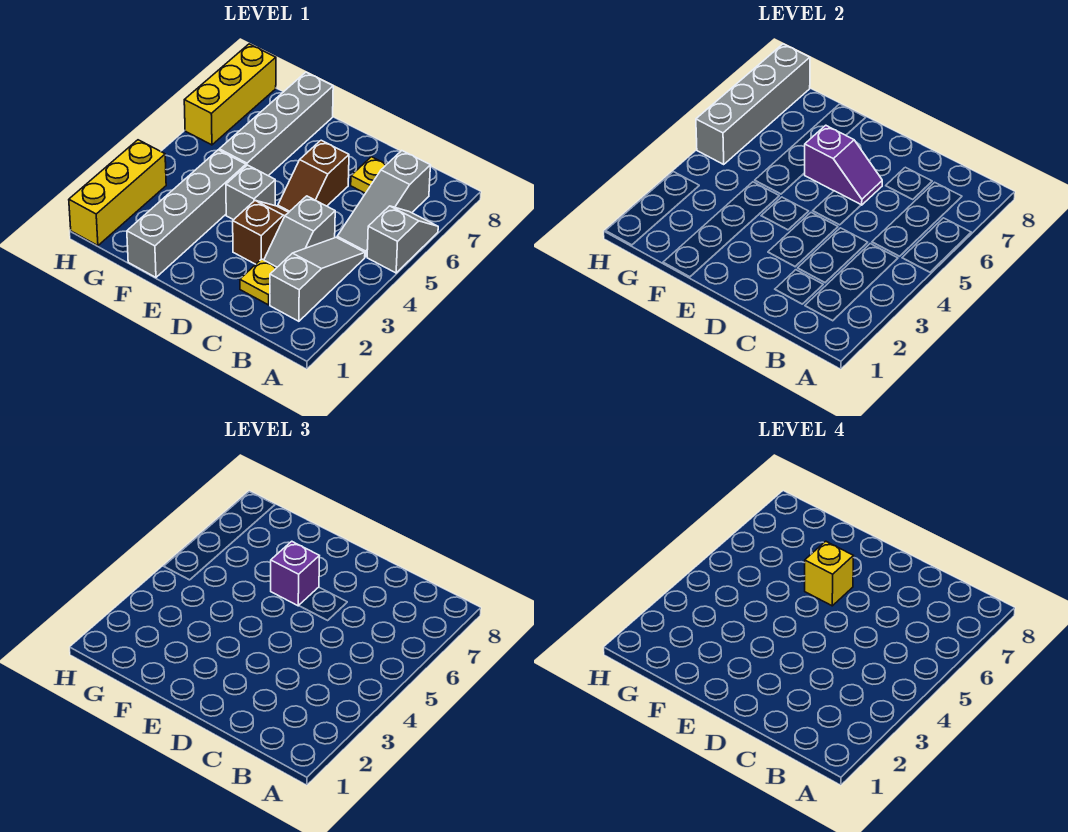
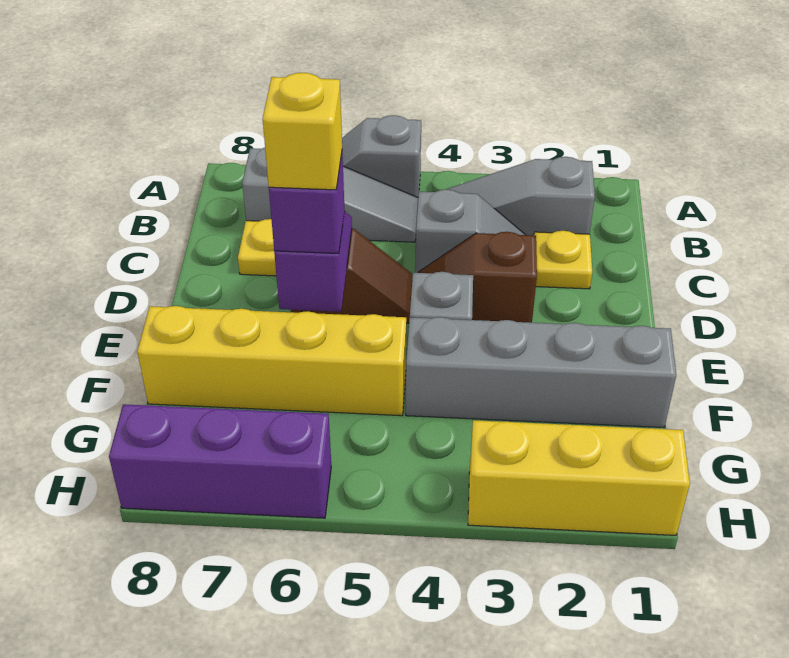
grey brick F5:F8 level 1 -> yellow brick F5:F8 level 1
grey brick H5:H8 level 2 -> none
yellow brick H6:H8 level 1 -> purple brick H6:H8 level 1

